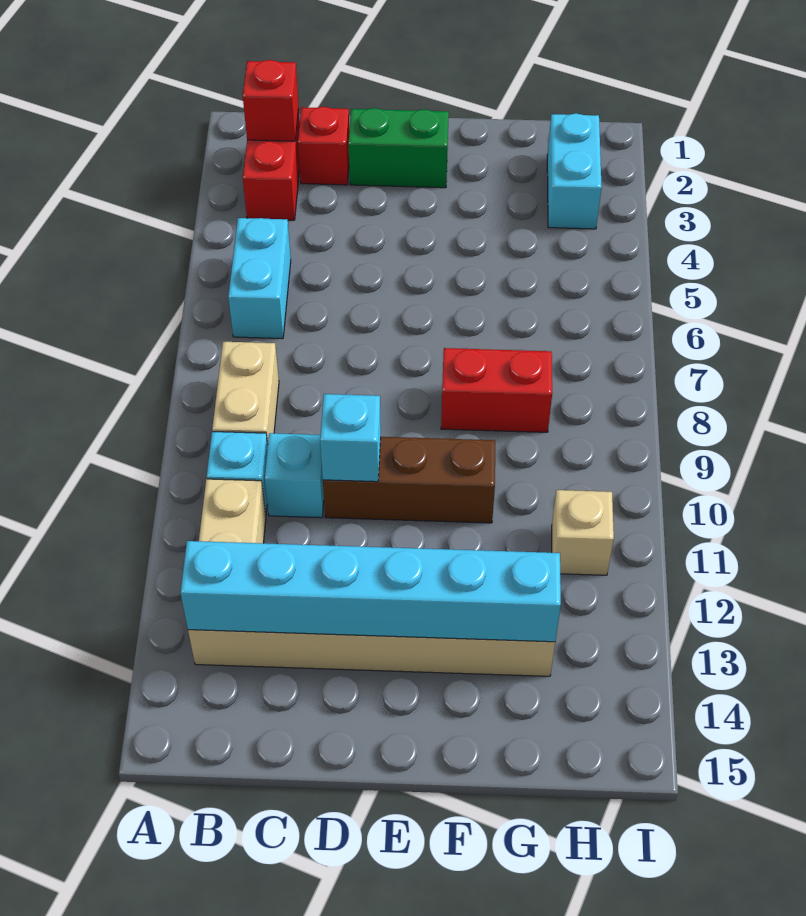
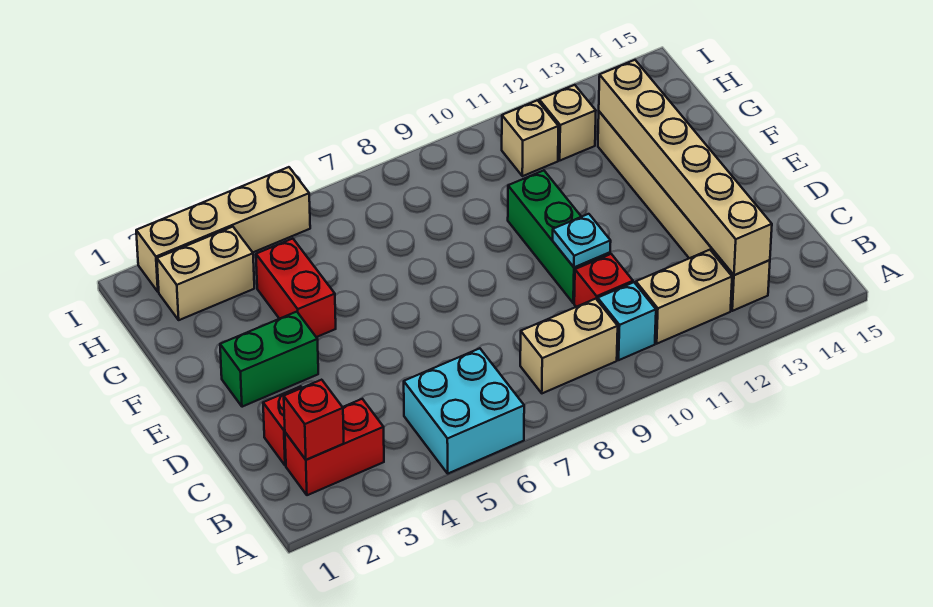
cyan brick B5:B6 level 1 -> cyan brick A5:B6 level 1
cyan brick B13:G13 level 2 -> tan brick B13:G13 level 2
cyan brick C10 level 1 -> red brick C10 level 1
green brick D2:E2 level 1 -> green brick E2:E3 level 1
brown brick D10:F10 level 1 -> green brick D10:F10 level 1
cyan brick D10 level 2 -> cyan plate D10 level 2
red brick F8:G8 level 1 -> red brick F4:G4 level 1
cyan brick H2:H3 level 1 -> tan brick H2:H3 level 1
none -> tan brick H12 level 1
none -> tan brick I2:I5 level 1

